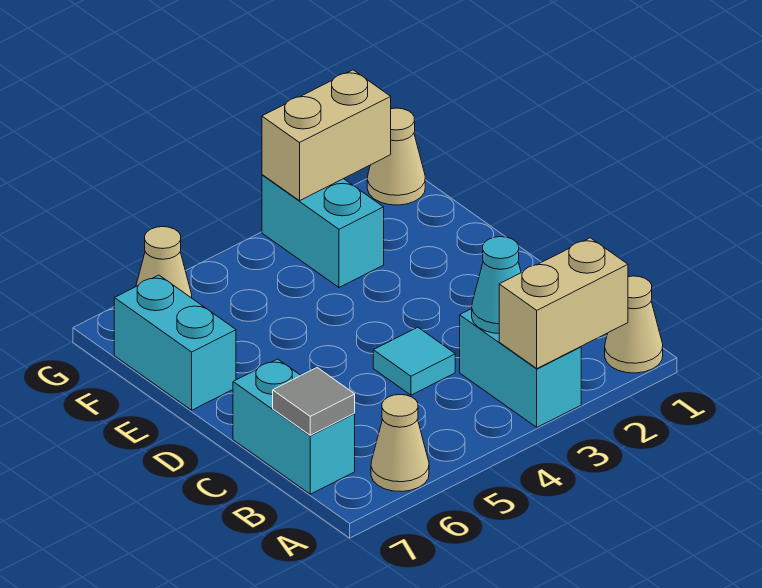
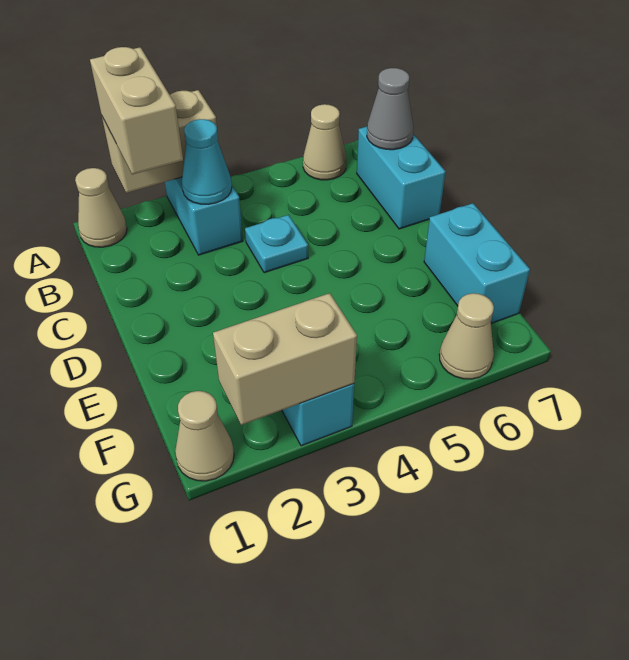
none -> tan brick A2:B2 level 3
grey tile B7 level 2 -> grey cone B7 level 2
cyan tile C4 level 1 -> cyan plate C4 level 1

